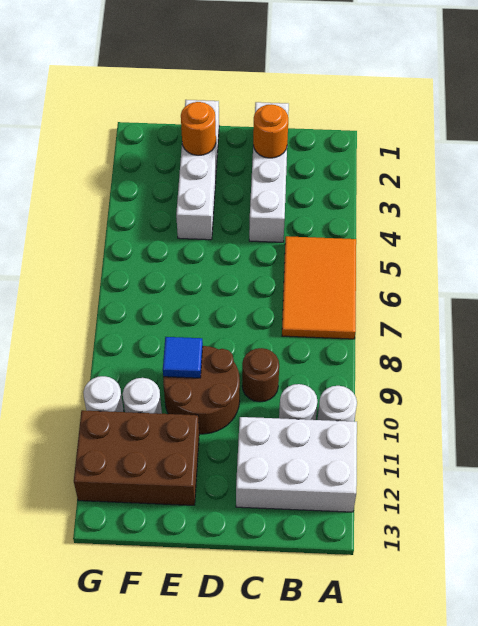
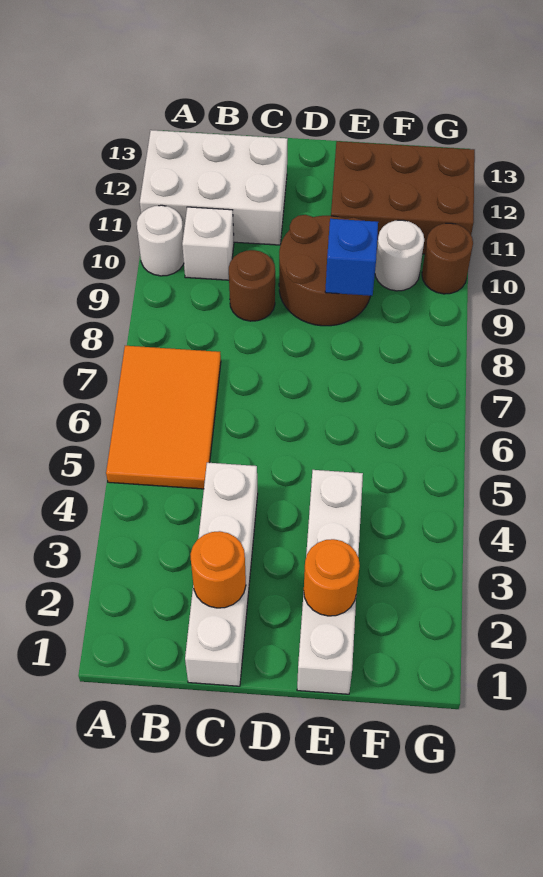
white round brick B10 level 1 -> white brick B10 level 1
blue tile E9 level 2 -> blue brick E9 level 2
white round brick G10 level 1 -> brown round brick G10 level 1

